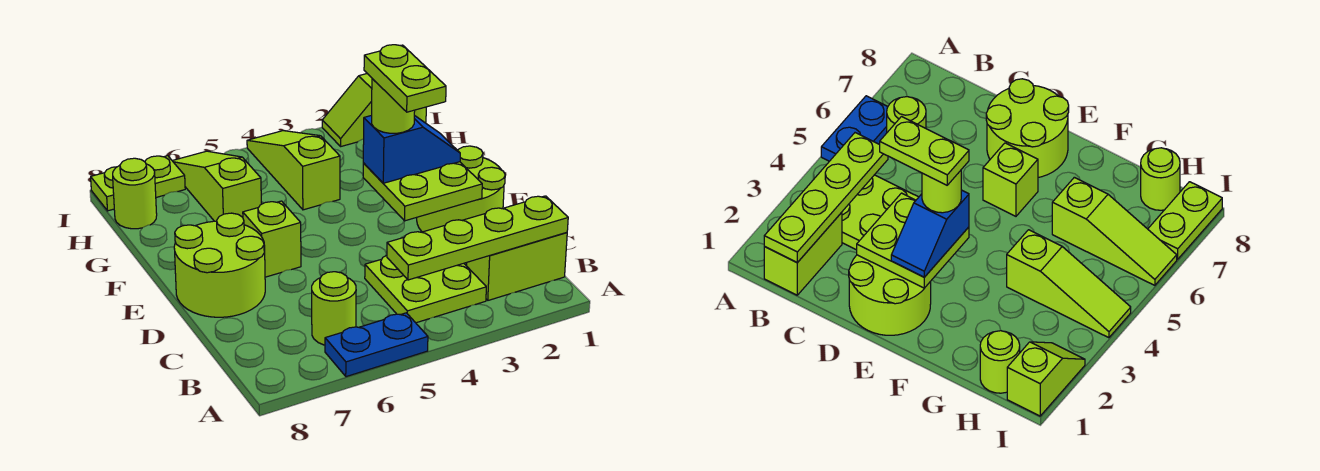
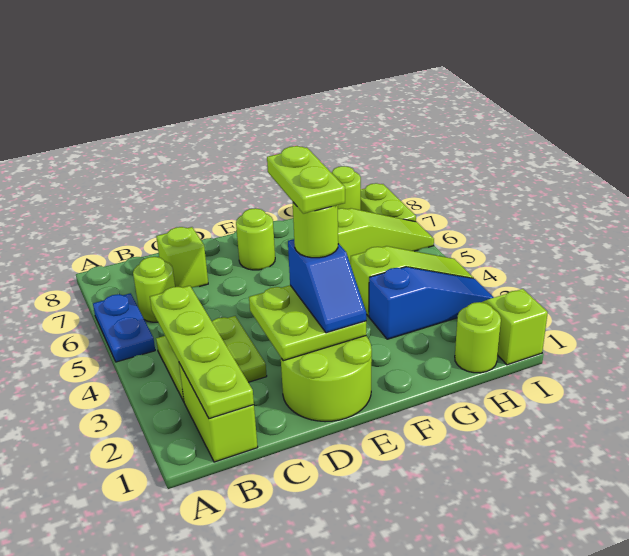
lime plate D3:E3 level 5 -> lime plate E3:E4 level 5
lime round brick D7:E8 level 1 -> lime round brick E7 level 1
lime brick E6 level 1 -> lime brick C7 level 1
none -> blue slope G3:I3 level 1 top G

